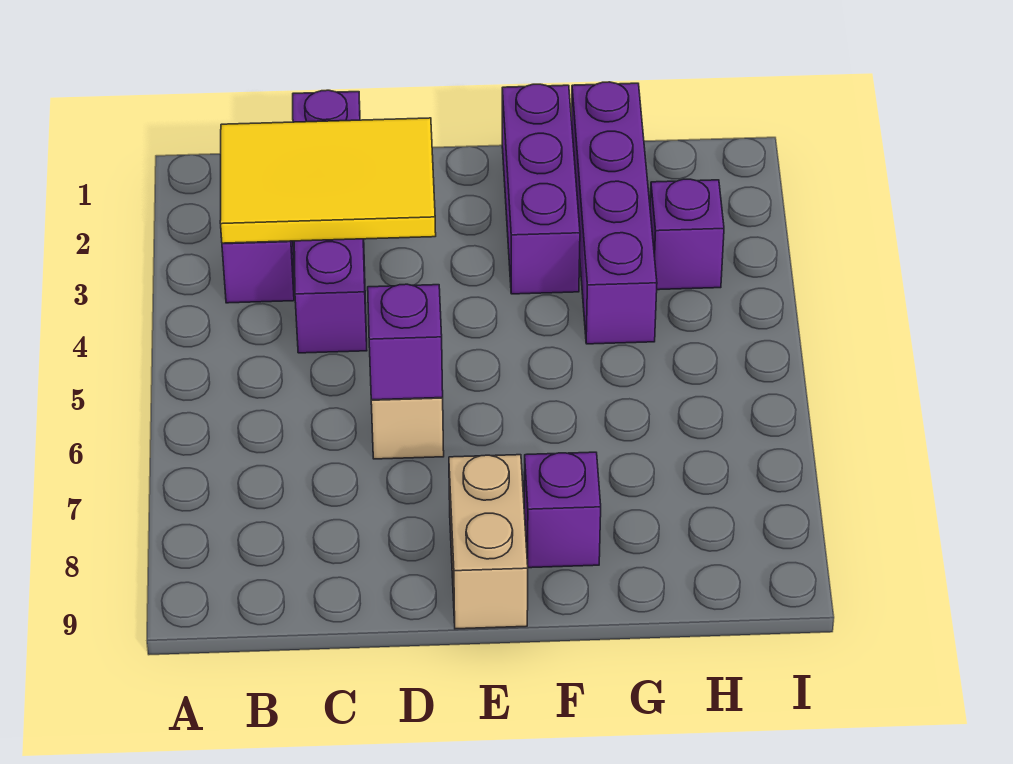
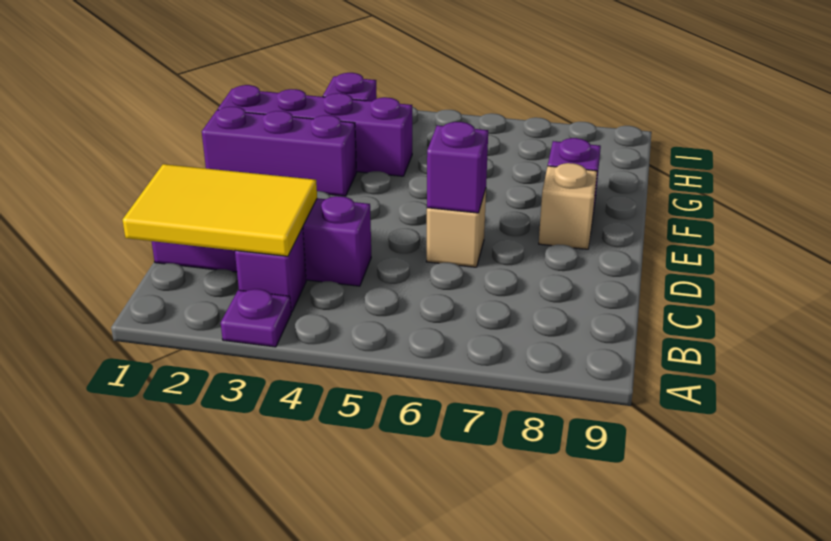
none -> purple plate A3 level 1
yellow tile B2:D3 level 2 -> yellow tile B1:C3 level 2
tan brick E8:E9 level 1 -> tan brick E8 level 1

